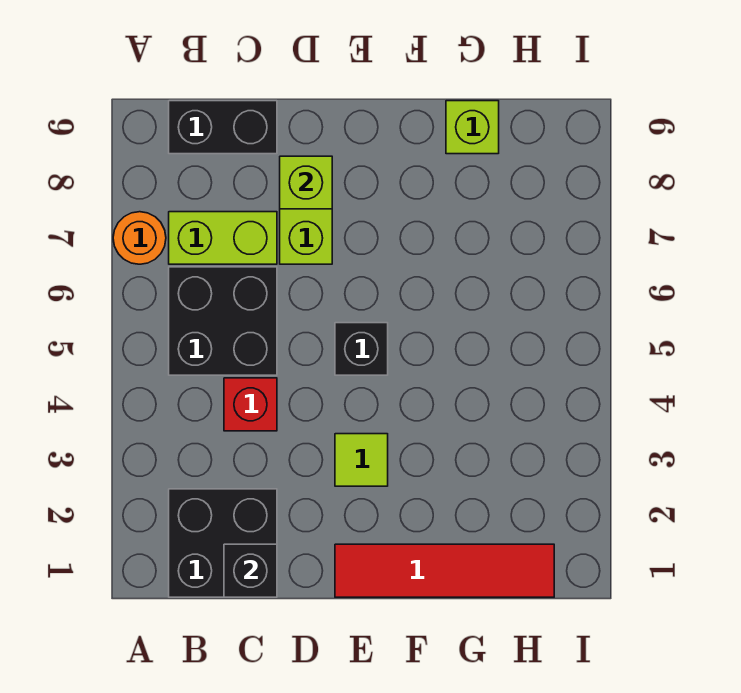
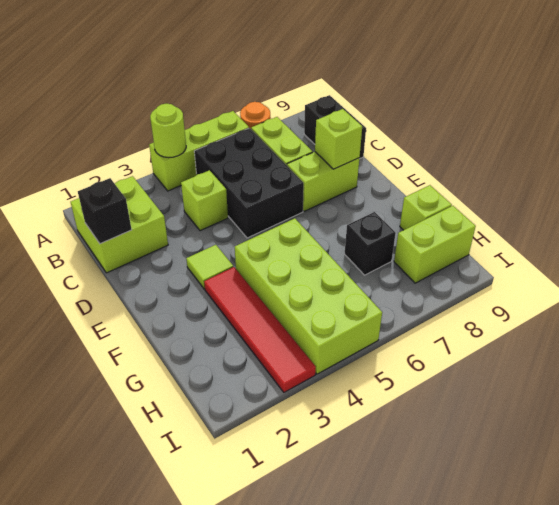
none -> lime brick A4:A6 level 1
none -> lime round brick A4 level 2
black brick B1:C2 level 1 -> lime brick B1:C2 level 1
black brick B5:C6 level 1 -> black brick B5:D6 level 1
red brick C4 level 1 -> lime brick C4 level 1
red tile E1:H1 level 1 -> red tile F3:I3 level 1
black brick E5 level 1 -> black brick G7 level 1
none -> lime brick F4:I5 level 1
none -> lime brick H8:H9 level 1

